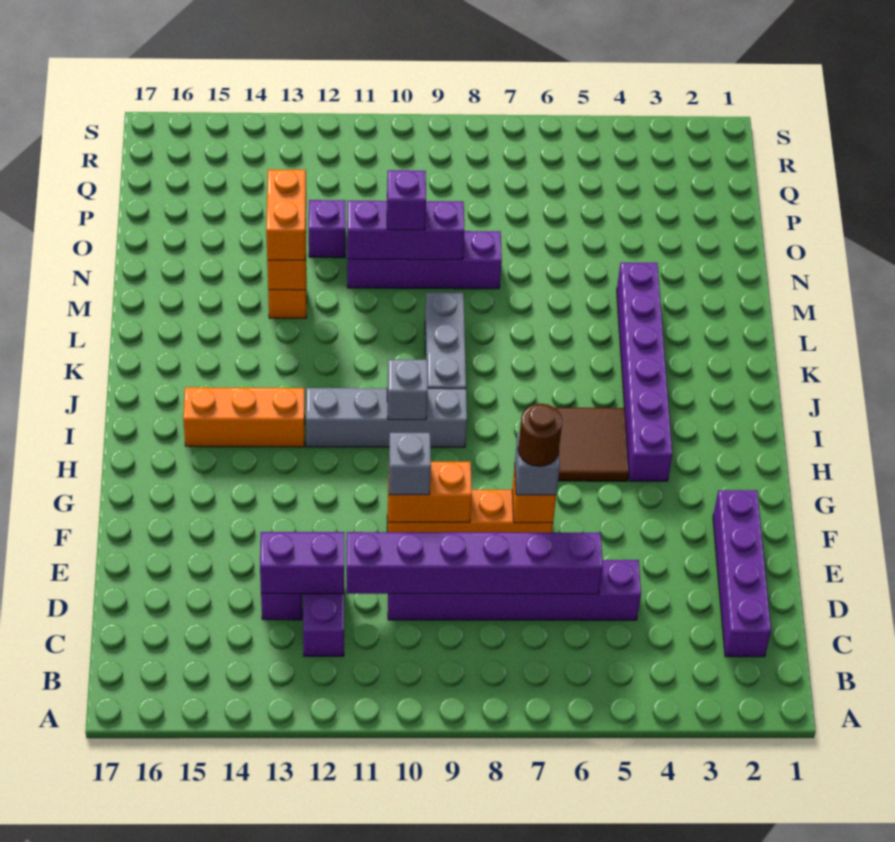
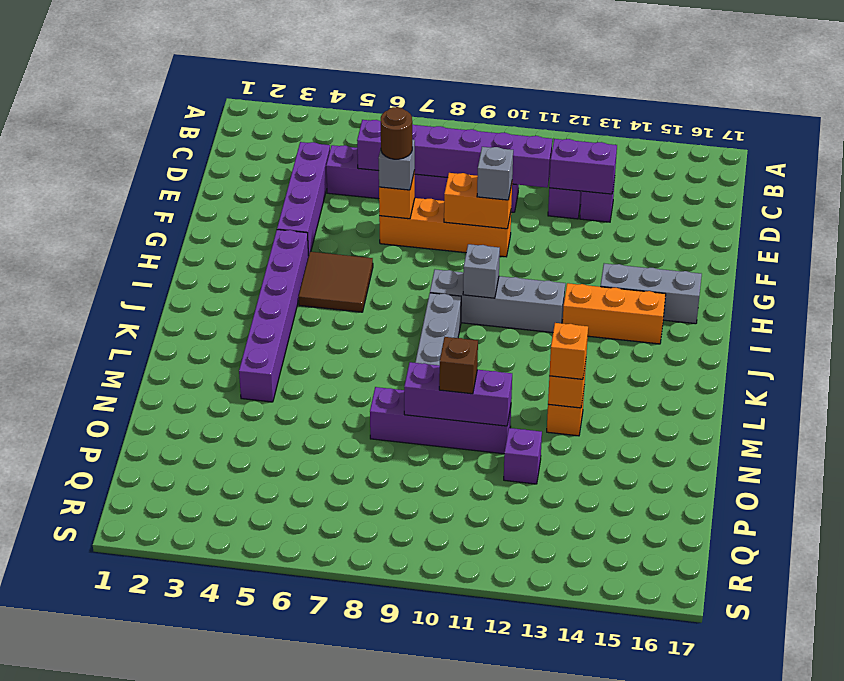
purple brick C2:F2 level 1 -> purple brick D4:G4 level 1
none -> grey brick H14:H16 level 1
orange brick M13:N13 level 3 -> orange brick M13 level 3
purple brick N10 level 3 -> brown brick N10 level 3

